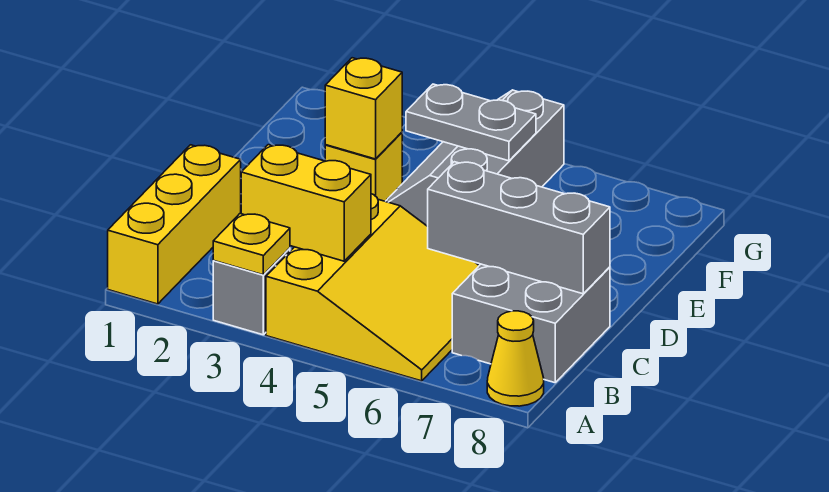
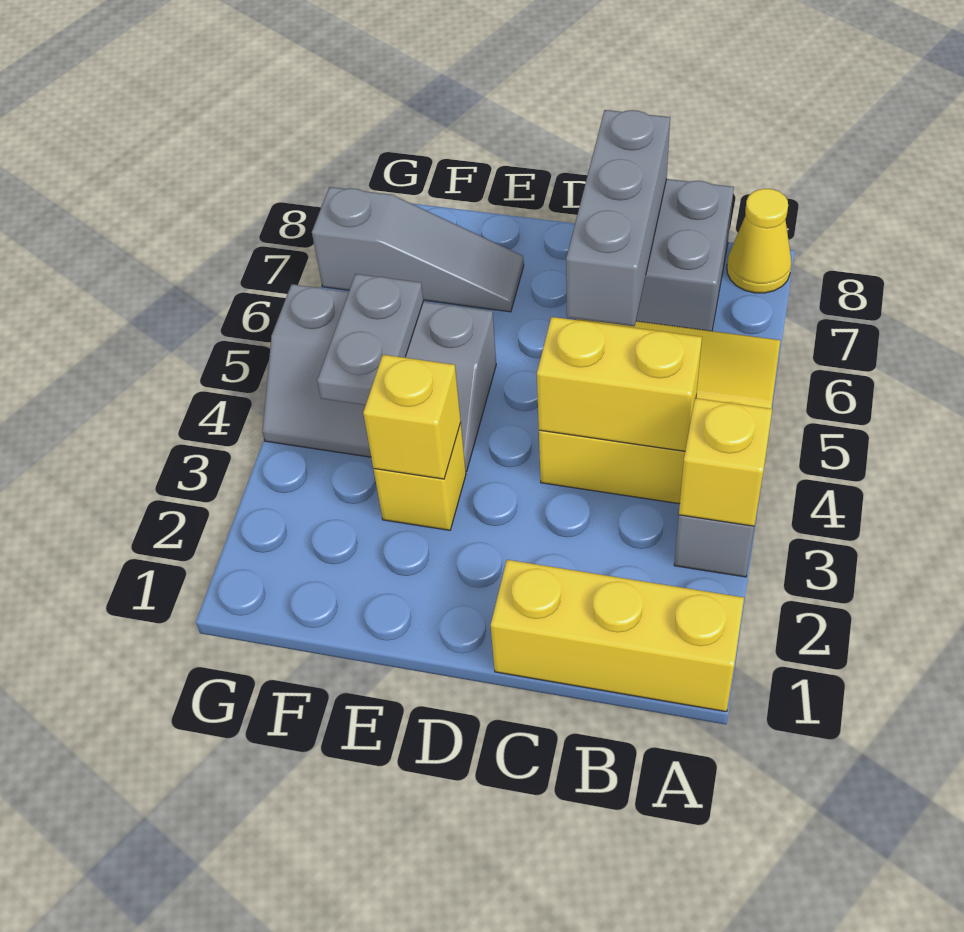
yellow plate A3 level 2 -> yellow brick A3 level 2
yellow brick B3:B4 level 2 -> yellow brick B4:C4 level 2
none -> grey slope E7:G7 level 1 top G

